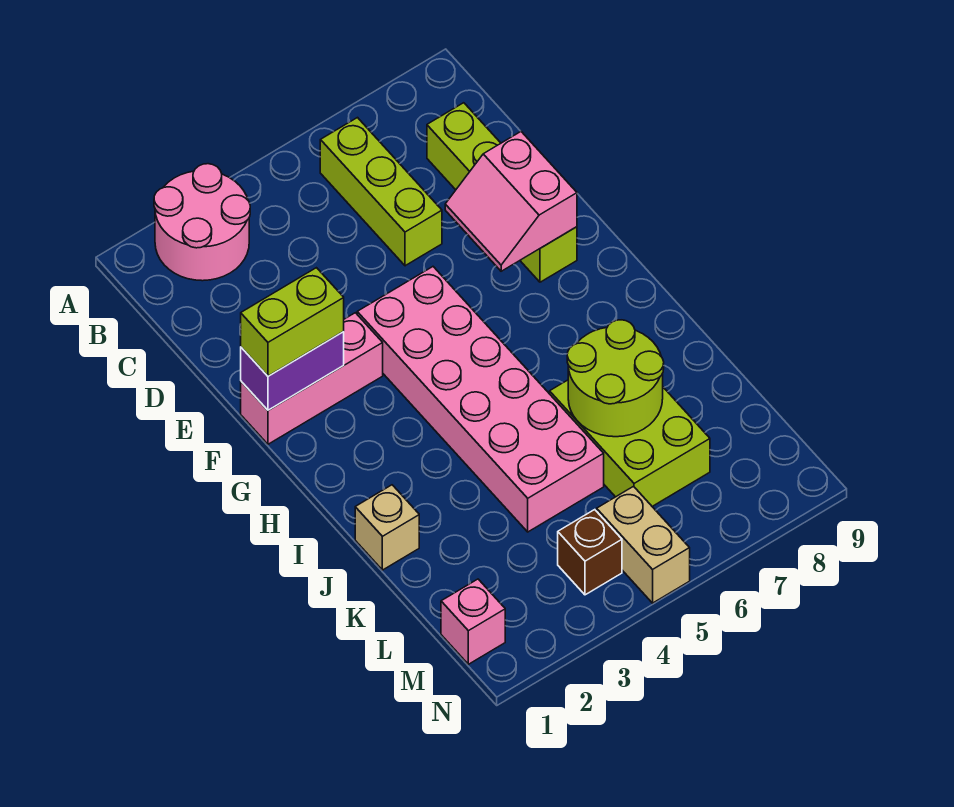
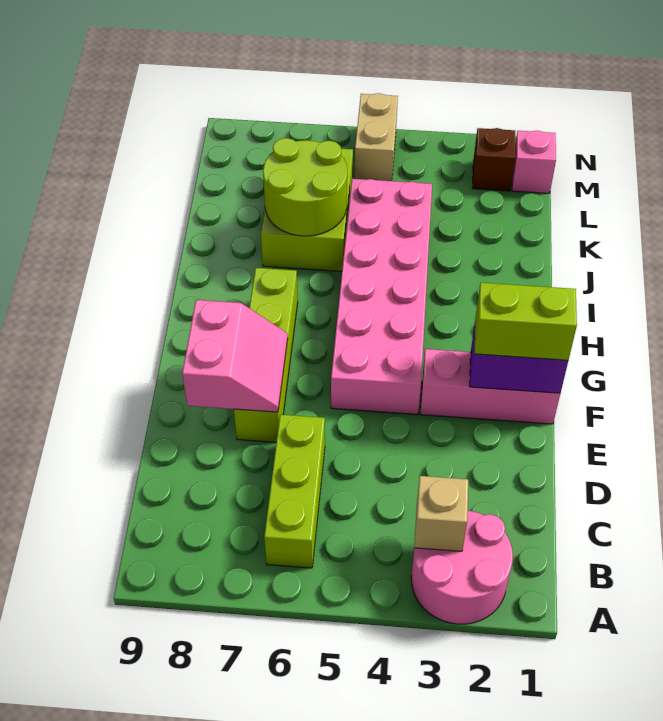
lime brick C8:F8 level 1 -> lime brick E7:H7 level 1
tan brick J1 level 1 -> tan brick B3 level 2
brown brick M4 level 1 -> brown brick M2 level 1

